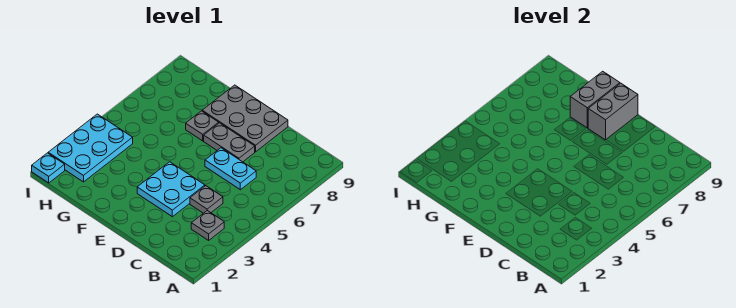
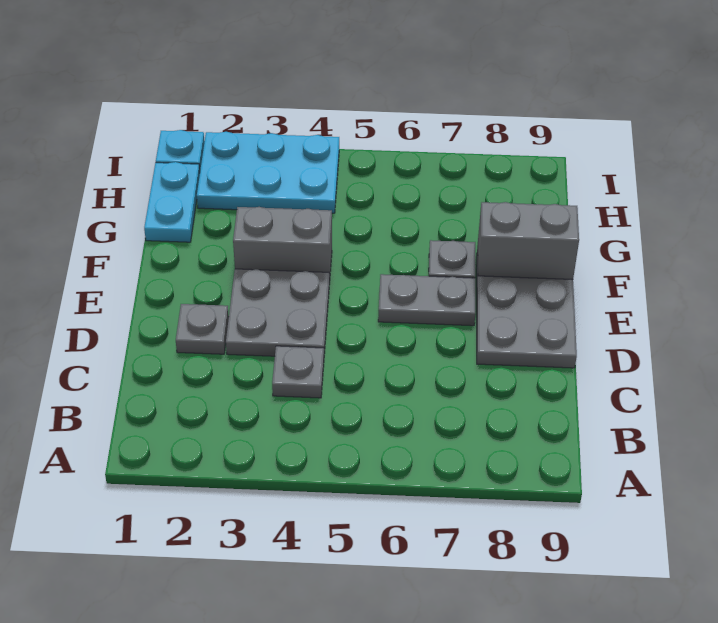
grey plate B3 level 1 -> grey plate D2 level 1
cyan plate C6:D6 level 1 -> cyan plate G1:H1 level 1
cyan plate D3:E4 level 1 -> grey plate D3:E4 level 1
grey plate D7:E7 level 1 -> grey plate E6:E7 level 1
grey brick E8:E9 level 2 -> grey brick F3:F4 level 1

